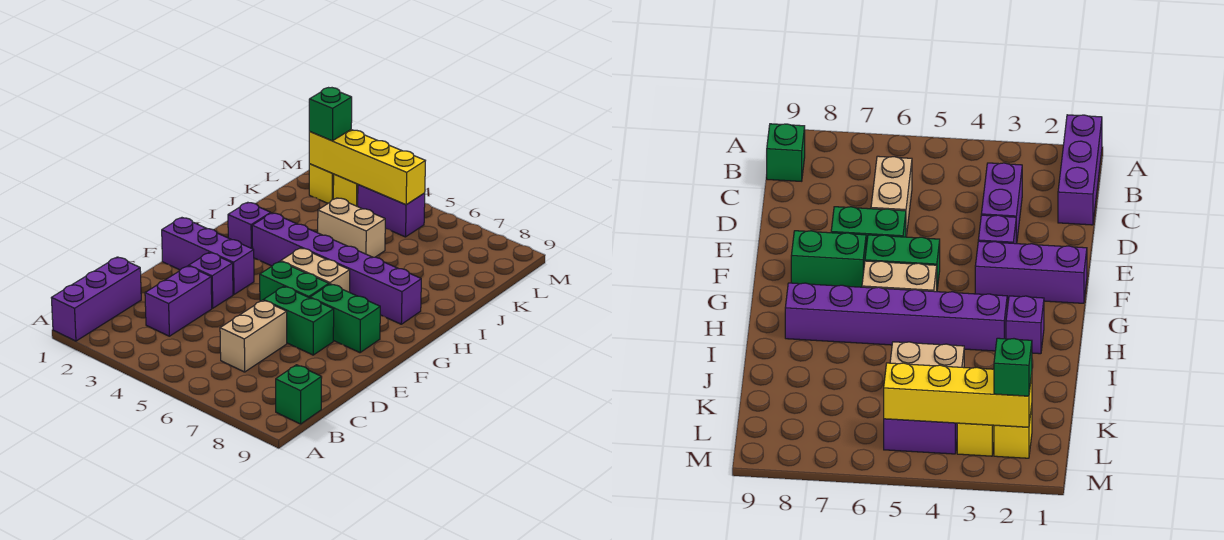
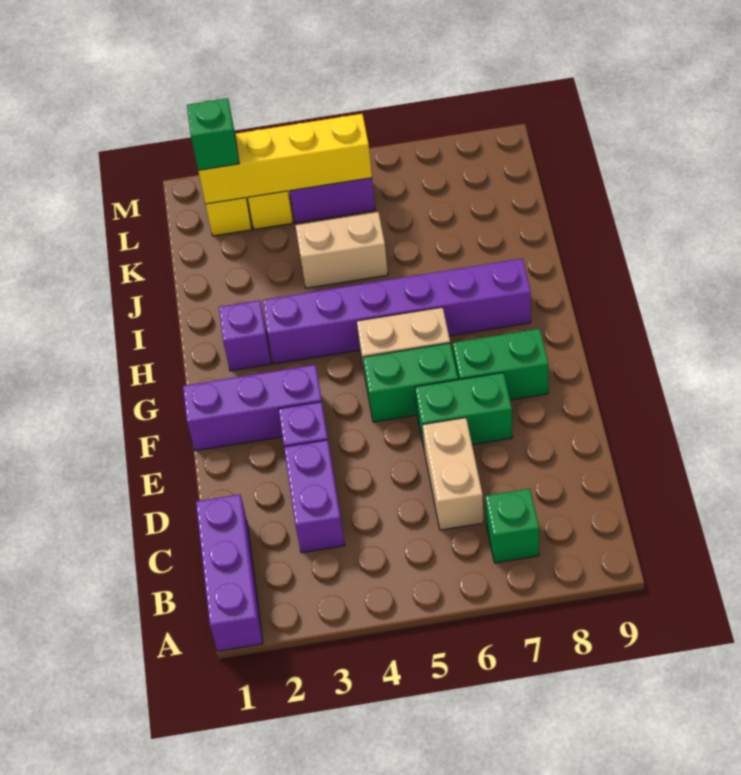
green brick B9 level 1 -> green brick B7 level 1

